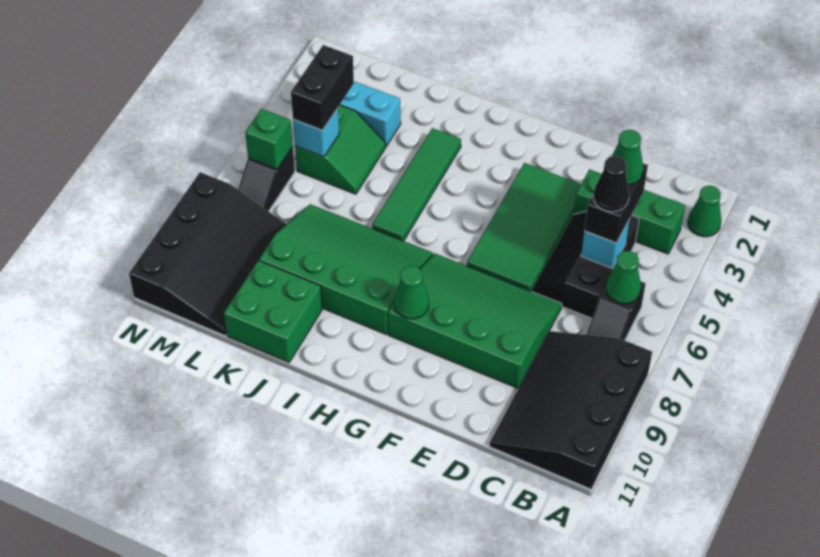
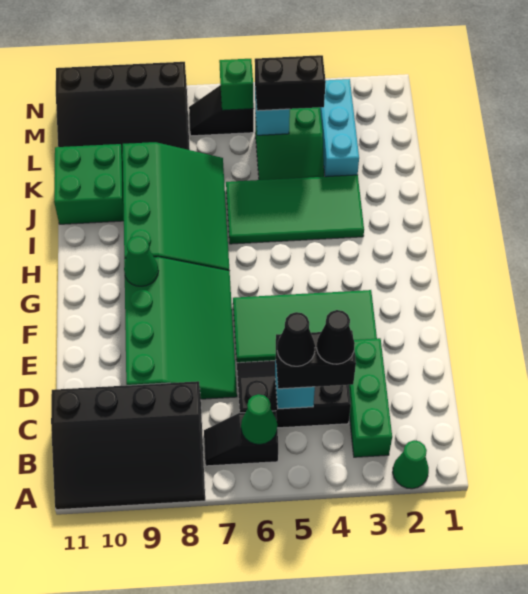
black slope A8:C11 level 1 top A -> black slope A8:C11 level 1 top C
green cone C4 level 4 -> black cone C4 level 4
green tile I3:I6 level 1 -> green tile I3:J6 level 1

